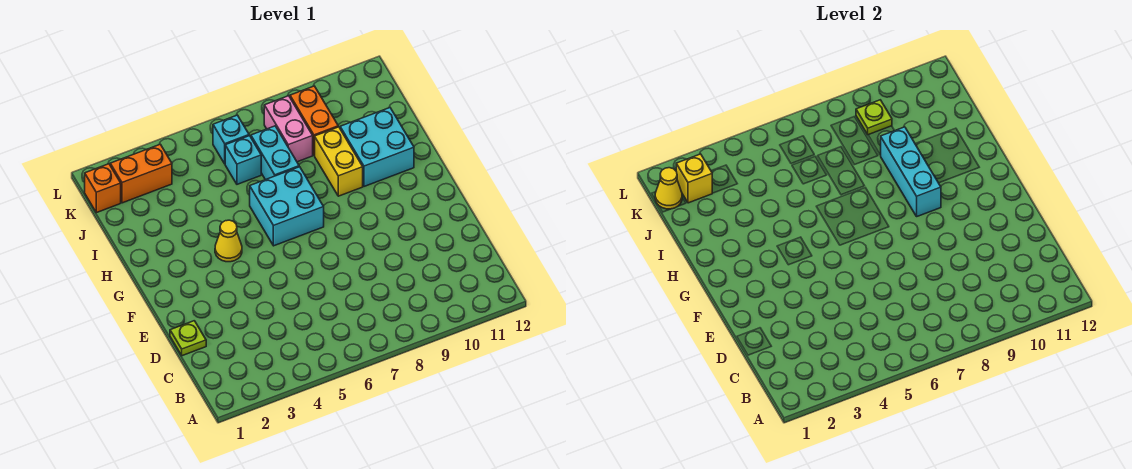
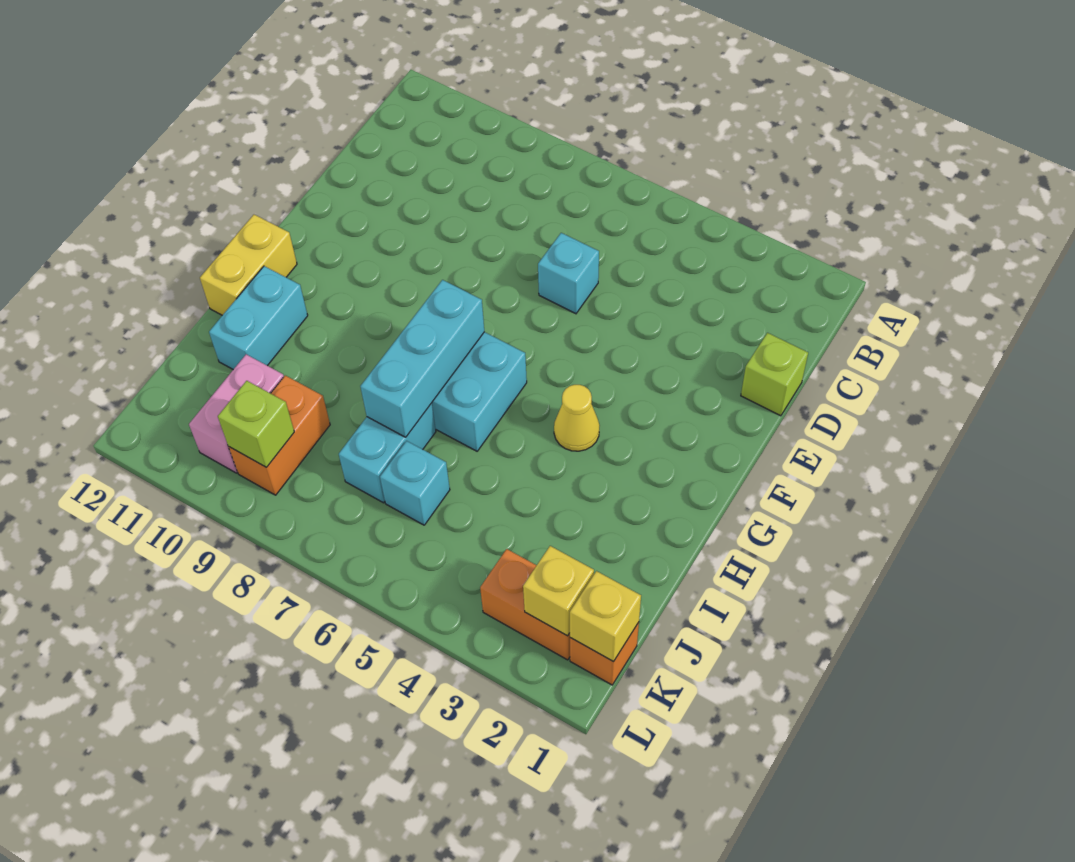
lime plate D1 level 1 -> lime brick D1 level 1
cyan brick G9:I9 level 2 -> cyan brick G7:I7 level 2
yellow brick H9:I9 level 1 -> yellow brick G12:H12 level 1
cyan brick H10:I11 level 1 -> cyan brick H11:I11 level 1
pink brick J8:K8 level 1 -> pink brick J10:K10 level 1
yellow cone K1 level 2 -> yellow brick K1 level 2
cyan brick K6 level 1 -> cyan brick D6 level 1
lime plate K9 level 2 -> lime brick K9 level 2

